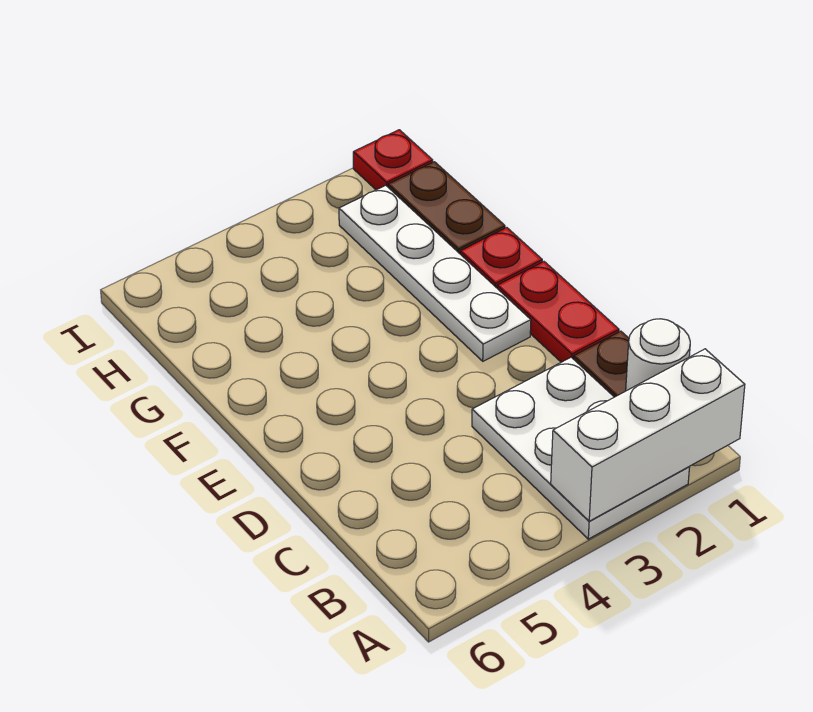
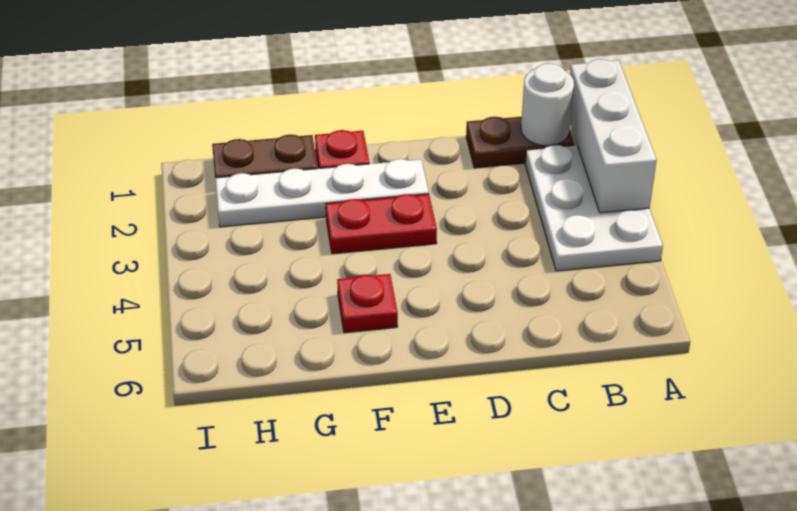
white plate A2:C3 level 1 -> white plate A2:B4 level 1
red plate D1:E1 level 1 -> red plate E3:F3 level 1
red plate I1 level 1 -> red plate F5 level 1

